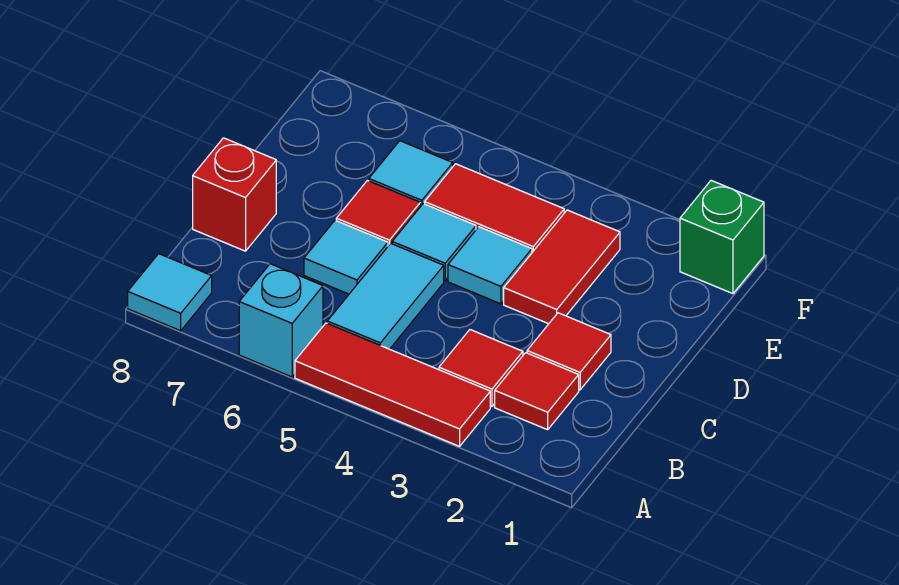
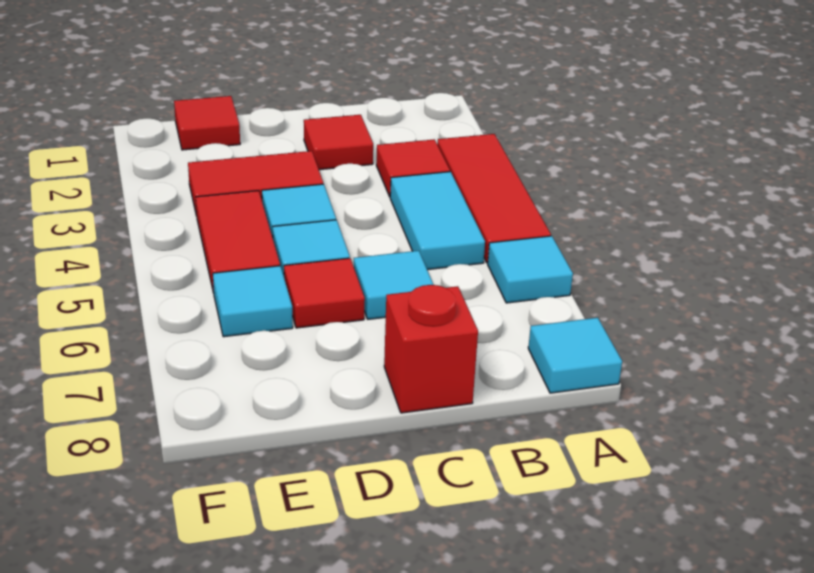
cyan brick A6 level 1 -> cyan tile A6 level 1
red tile B2 level 1 -> red tile E1 level 1
cyan tile B5:C5 level 1 -> cyan tile B4:B5 level 1
green brick F1 level 1 -> none

